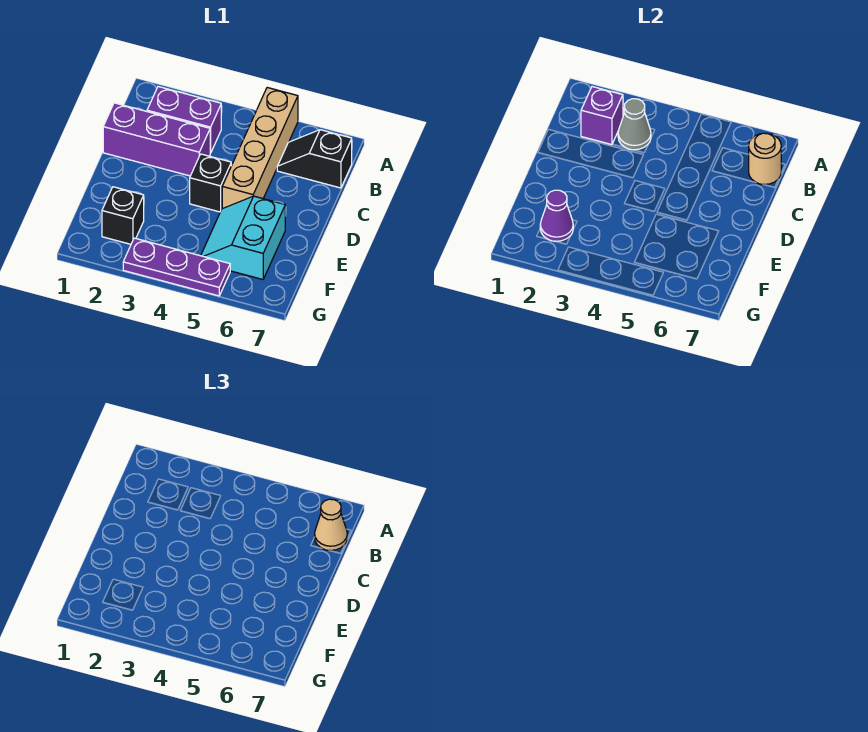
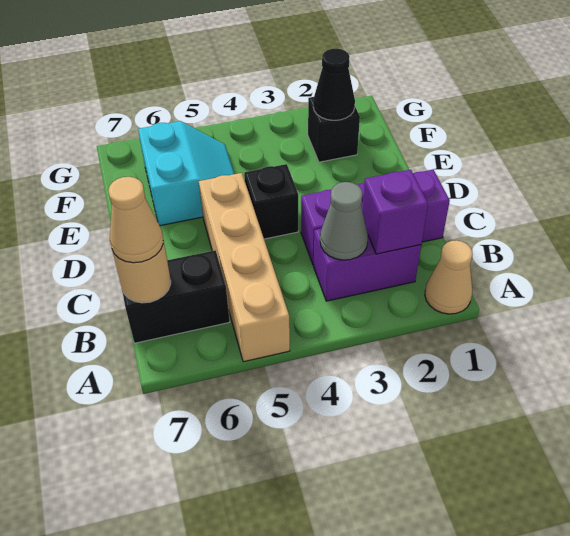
none -> tan cone A1 level 1
black slope B6:B7 level 1 top 7 -> black brick B6:B7 level 1
purple cone F2 level 2 -> black cone F2 level 2
purple plate G3:G5 level 1 -> none

